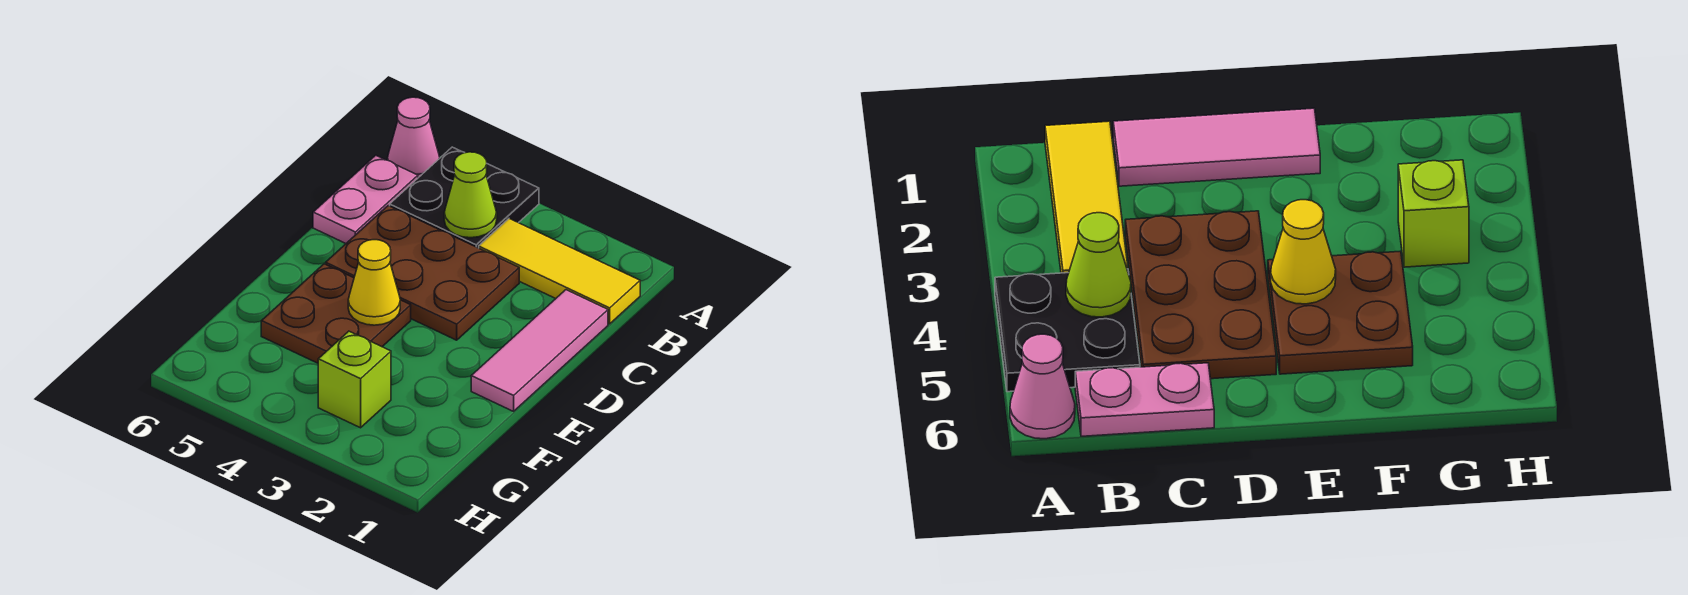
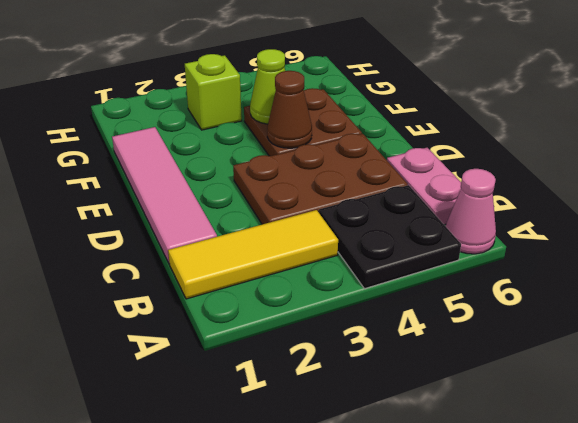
lime cone B4 level 2 -> lime cone F4 level 2
pink tile C1:E1 level 1 -> pink tile C1:F1 level 1
yellow cone E4 level 2 -> brown cone E4 level 2

